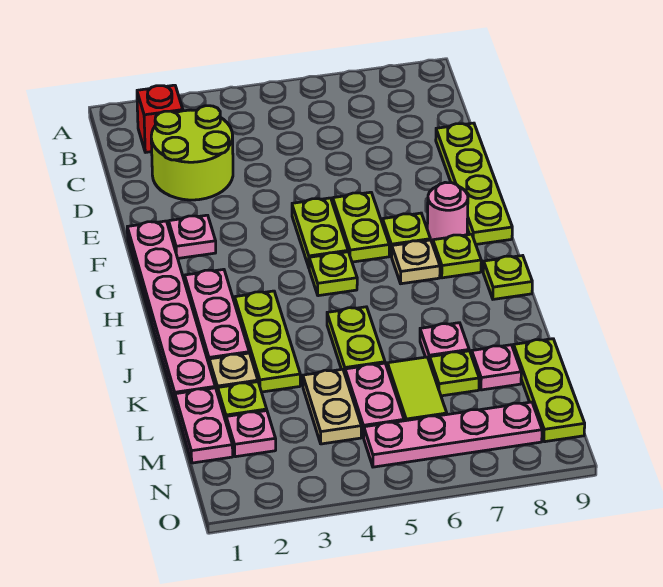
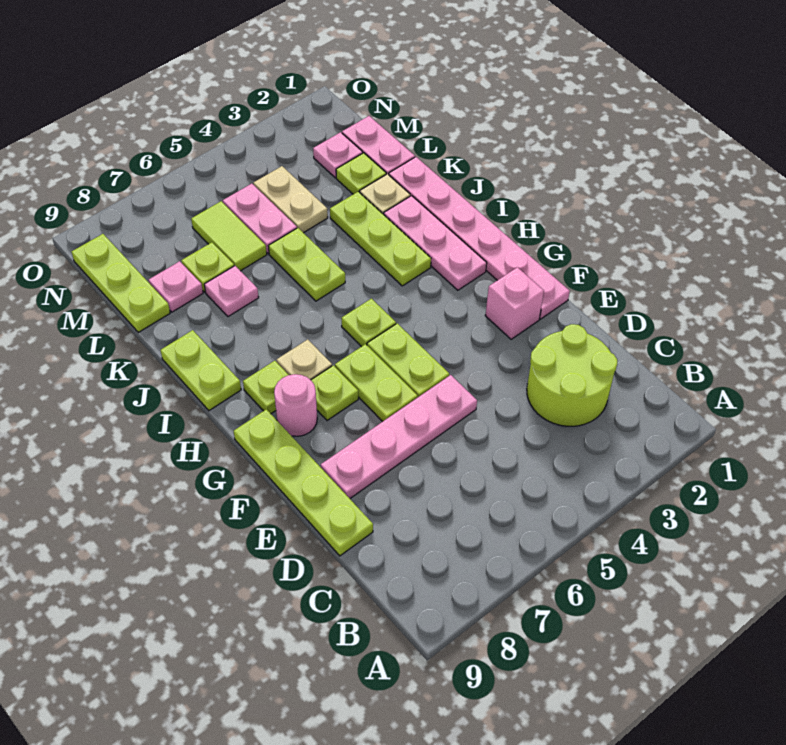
red brick B2 level 1 -> none
pink plate F2 level 1 -> pink brick F2 level 1
lime plate I9 level 1 -> lime plate I9:J9 level 1
pink plate N5:N8 level 1 -> pink plate E5:E8 level 1

